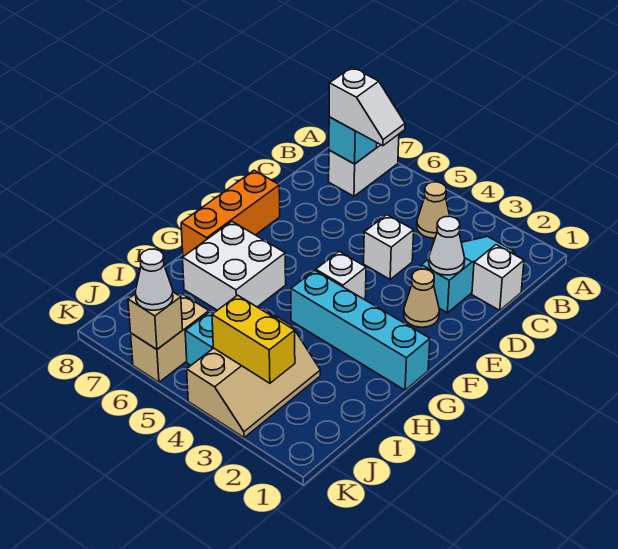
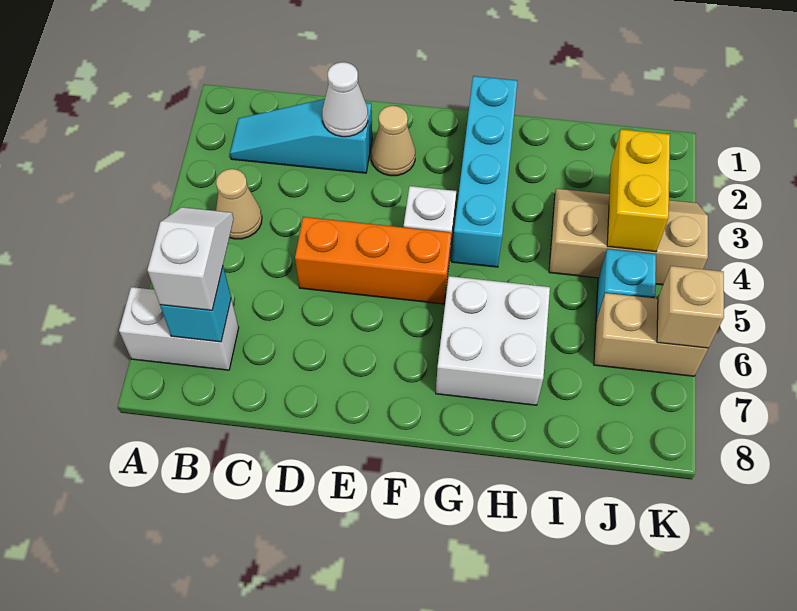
white brick C1 level 1 -> none
white brick D4 level 1 -> none
orange brick E8:G8 level 1 -> orange brick D5:F5 level 1
white cone K6 level 3 -> none

